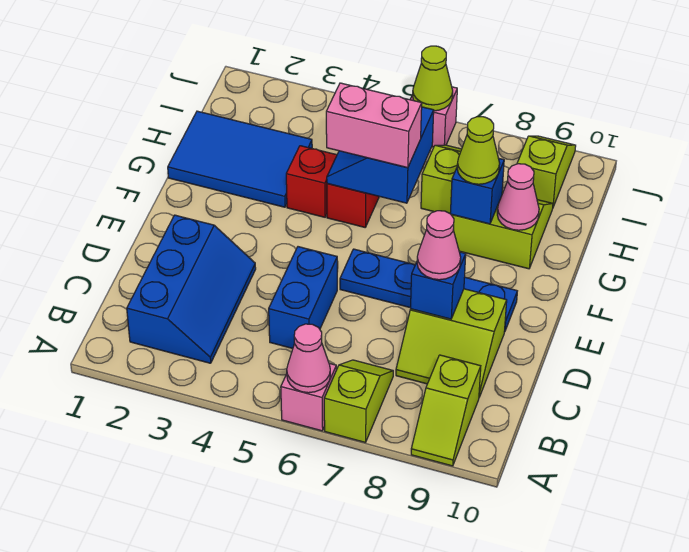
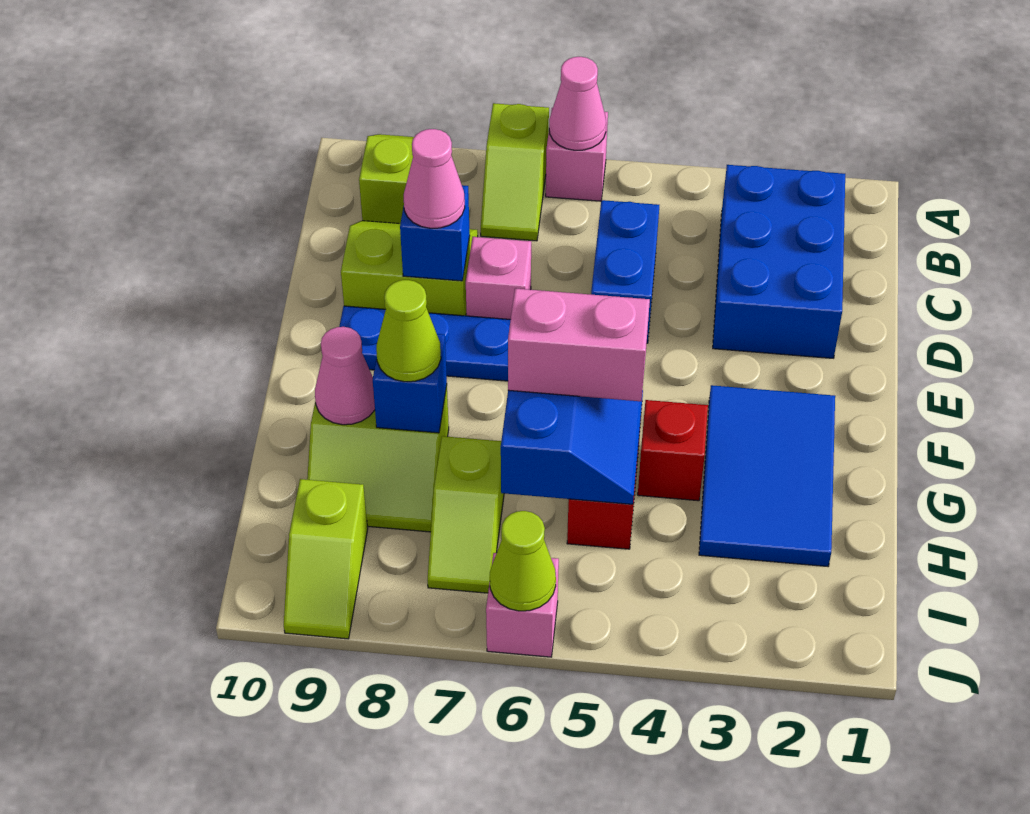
blue slope B2:D3 level 1 top 2 -> blue brick B2:D3 level 1
none -> pink brick D7 level 1
blue tile G1:H3 level 1 -> blue tile F2:H3 level 1

